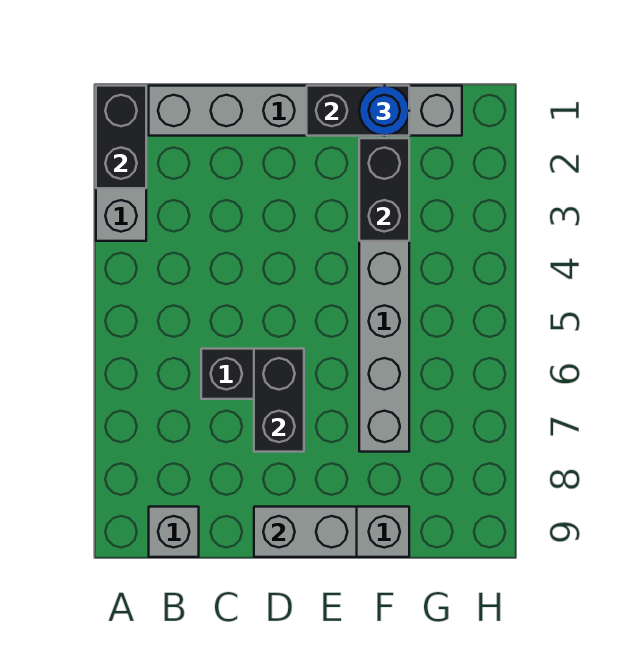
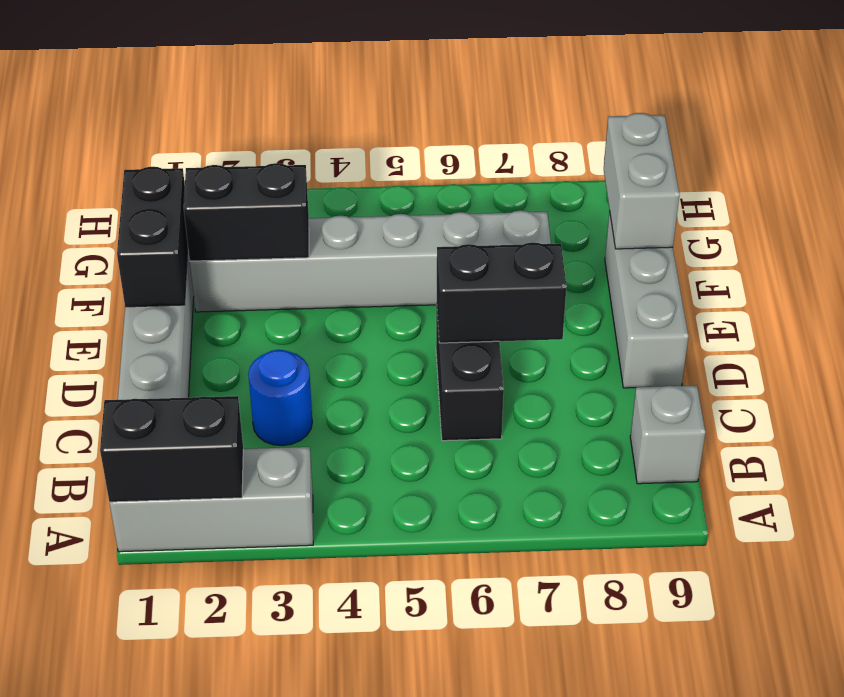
grey brick D9:E9 level 2 -> grey brick F9:G9 level 2
blue round brick F1 level 3 -> blue round brick C3 level 1

